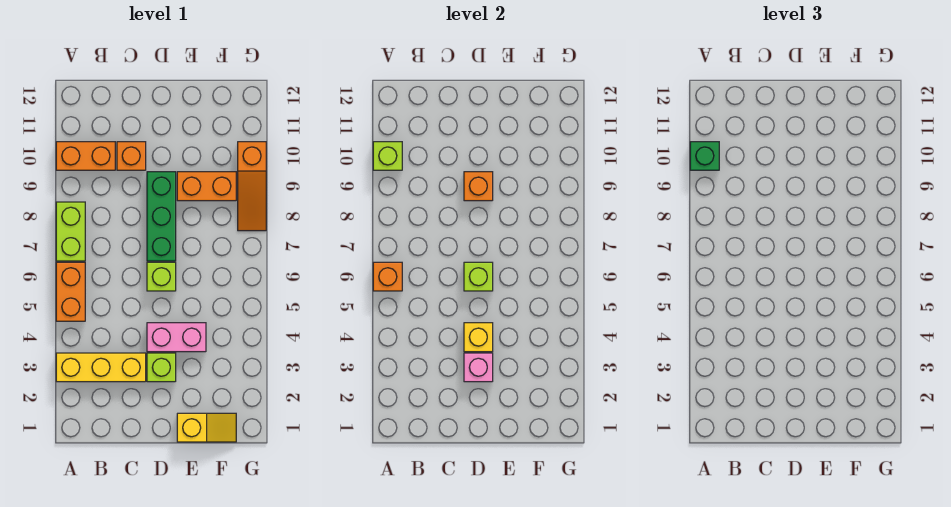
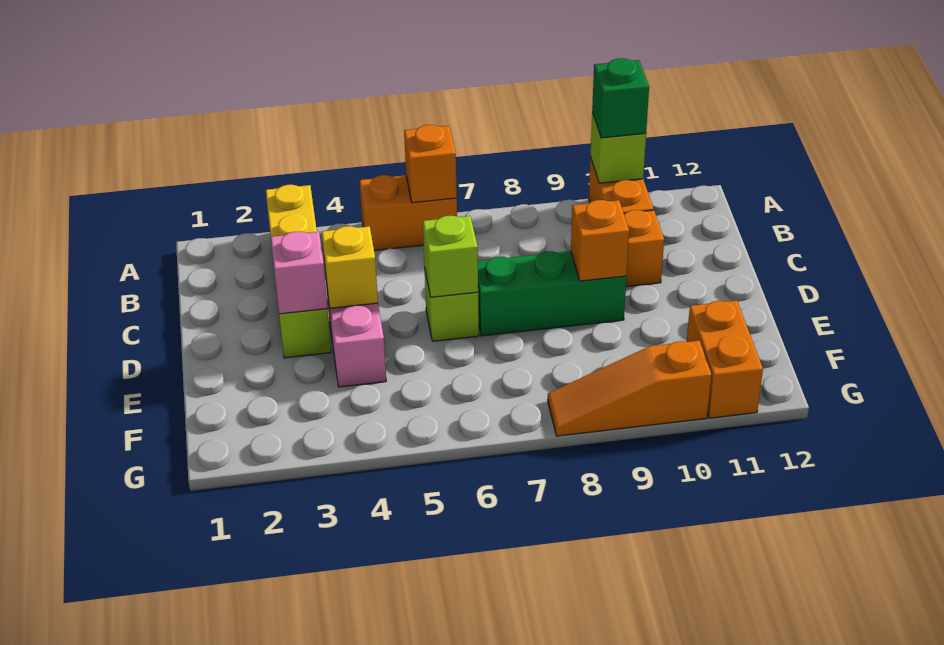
lime brick A7:A8 level 1 -> none
yellow slope E1:F1 level 1 top E -> none
orange brick E9:F9 level 1 -> orange brick F11:G11 level 1

